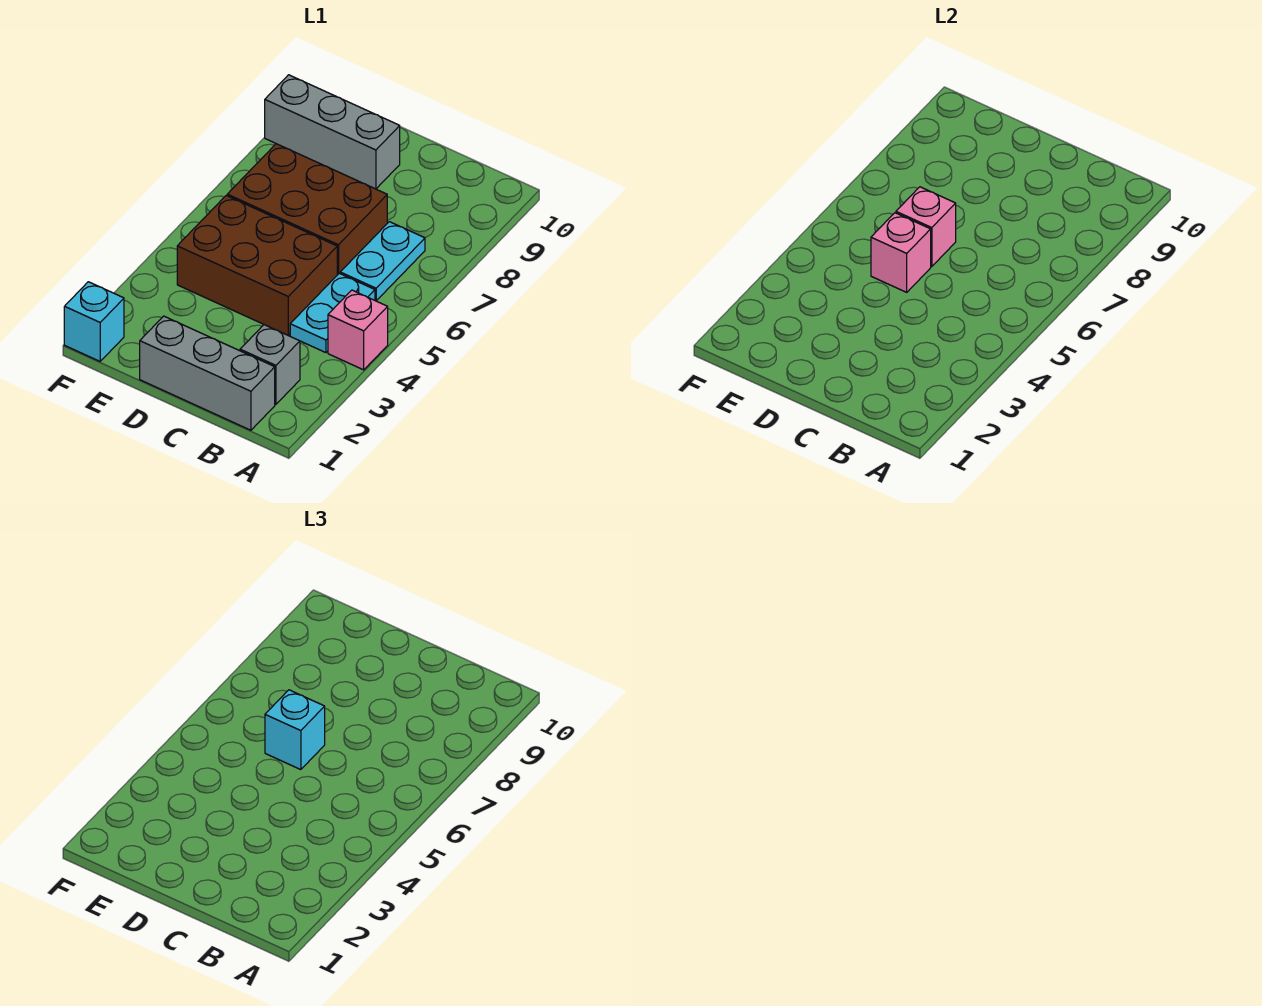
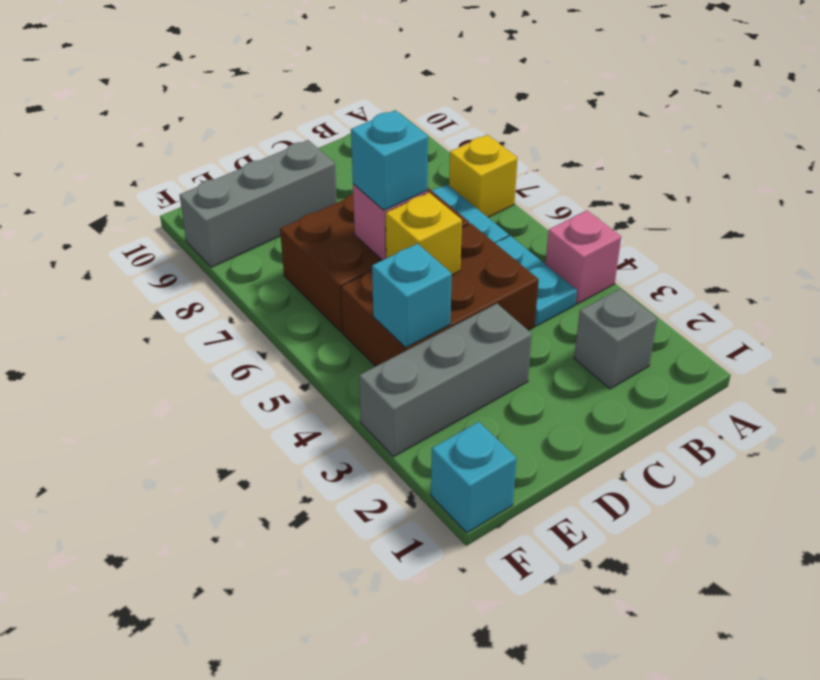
none -> yellow brick A7 level 1
grey brick B1:D1 level 1 -> grey brick D3:F3 level 1
pink brick D5 level 2 -> yellow brick D5 level 2
none -> cyan brick E4 level 2

